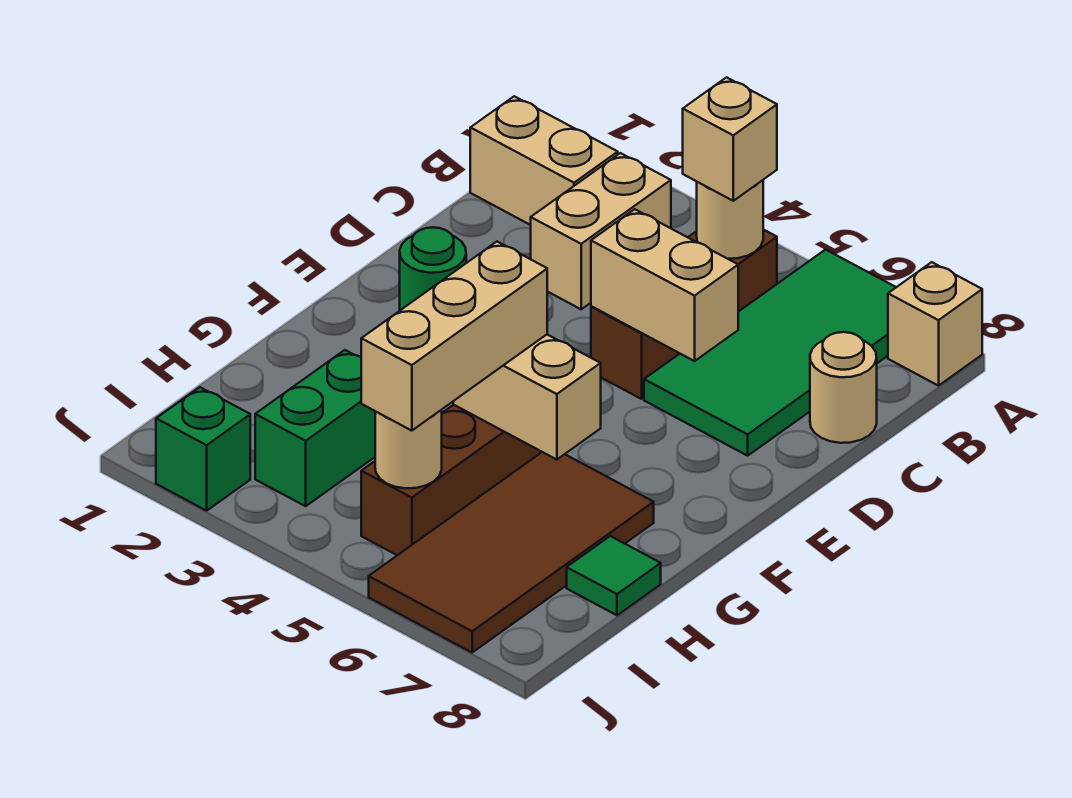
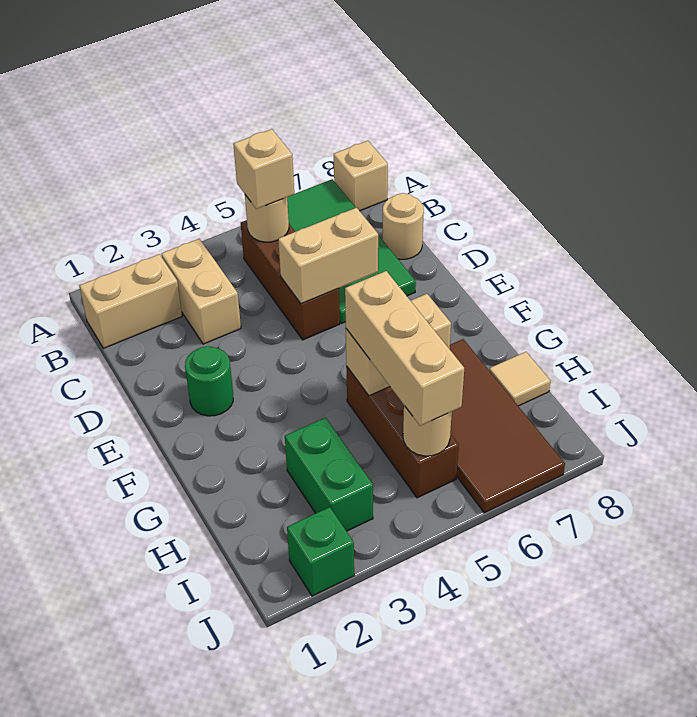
green tile H8 level 1 -> tan tile H8 level 1

